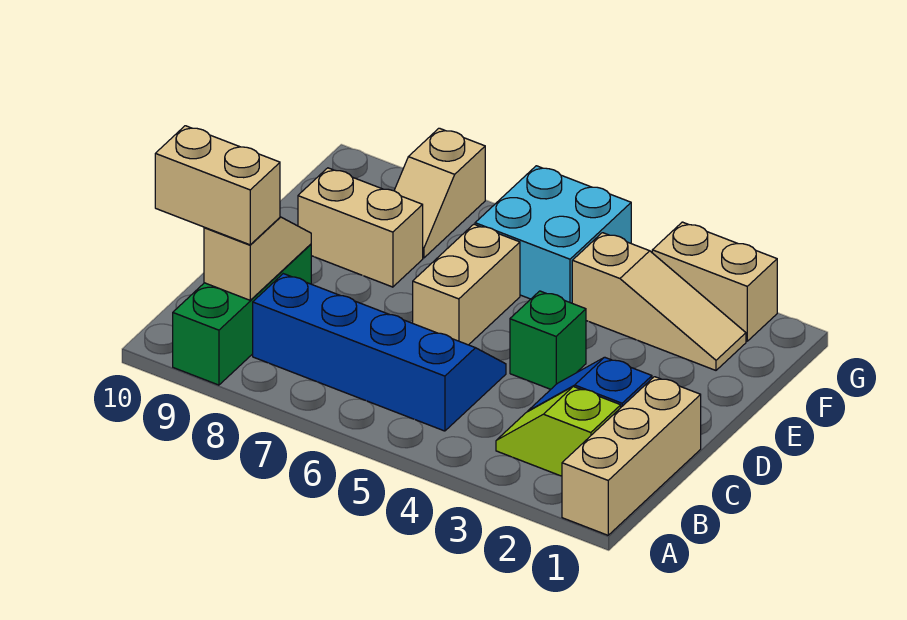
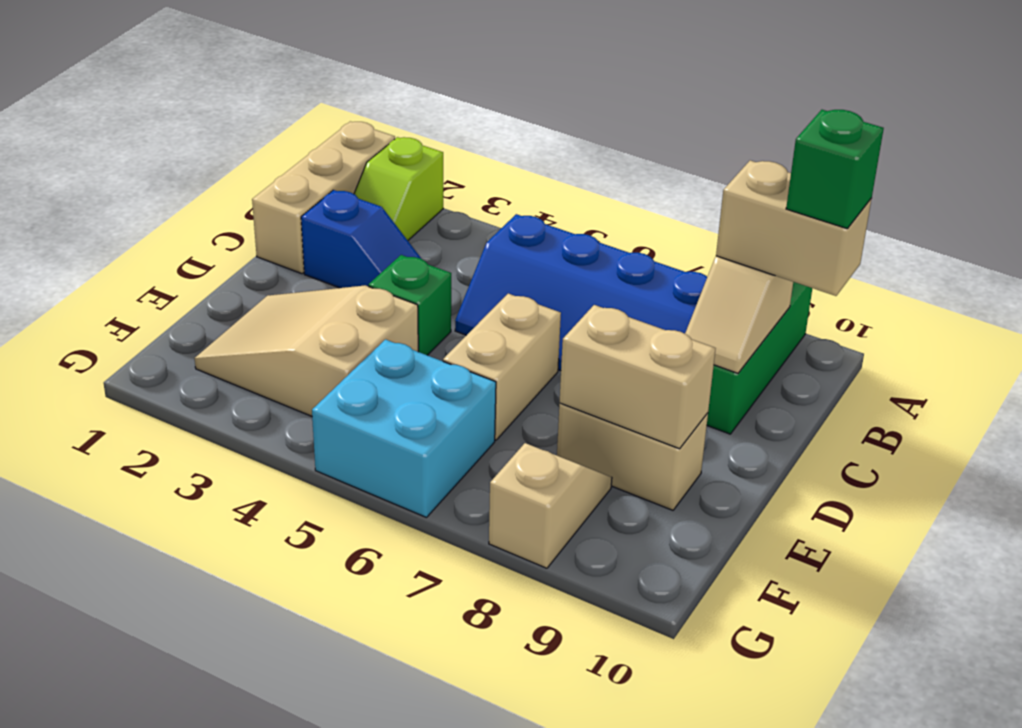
lime slope B2:B3 level 1 top 2 -> lime slope A2:B2 level 1 top A
none -> green brick B10 level 4
tan slope F2:F4 level 1 top 4 -> tan slope E2:F4 level 1 top 4
tan brick G2:G3 level 1 -> tan brick E8:E9 level 2

